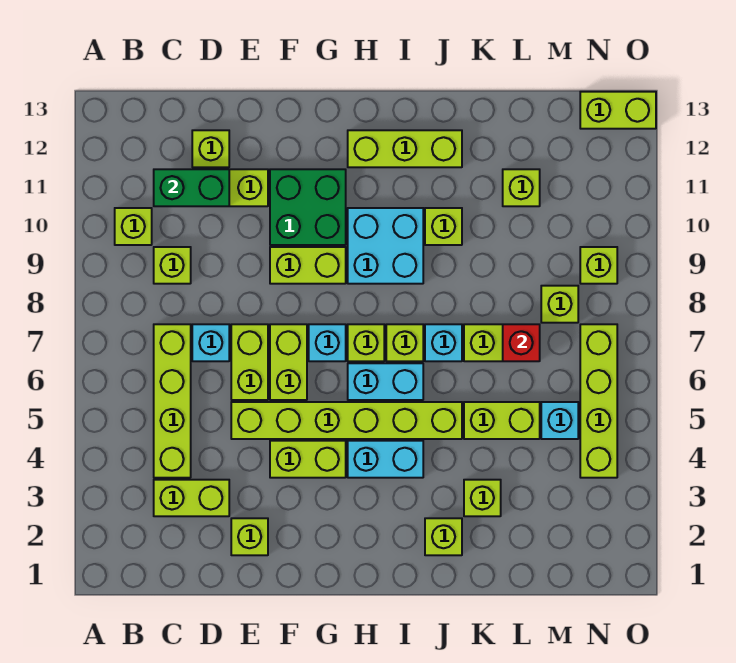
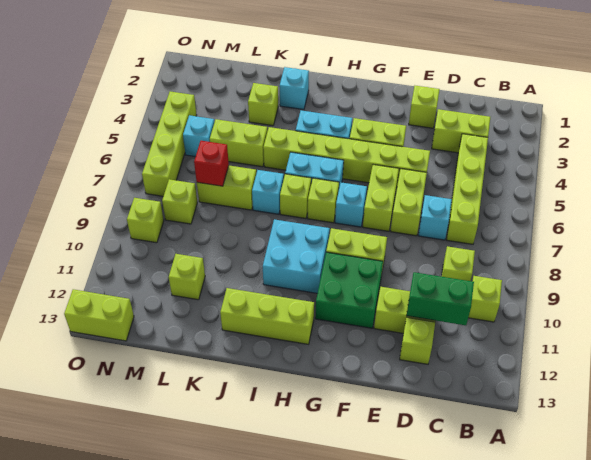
lime brick J2 level 1 -> cyan brick J2 level 1
lime brick J10 level 1 -> none

